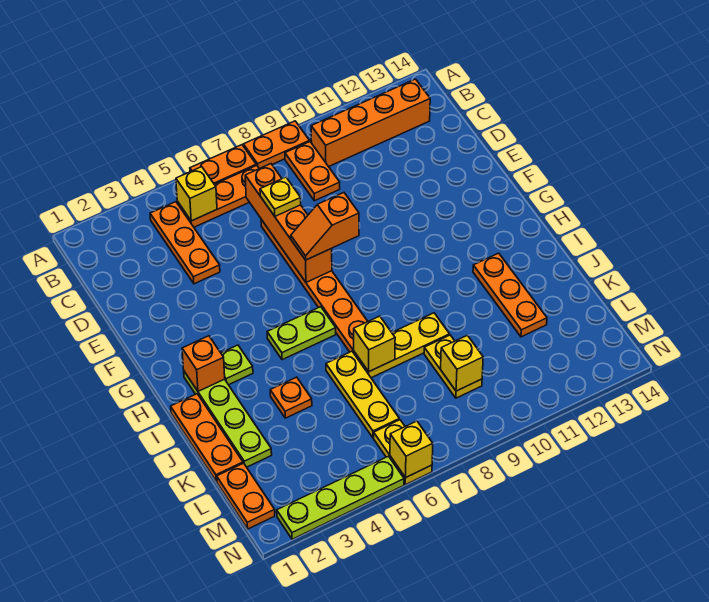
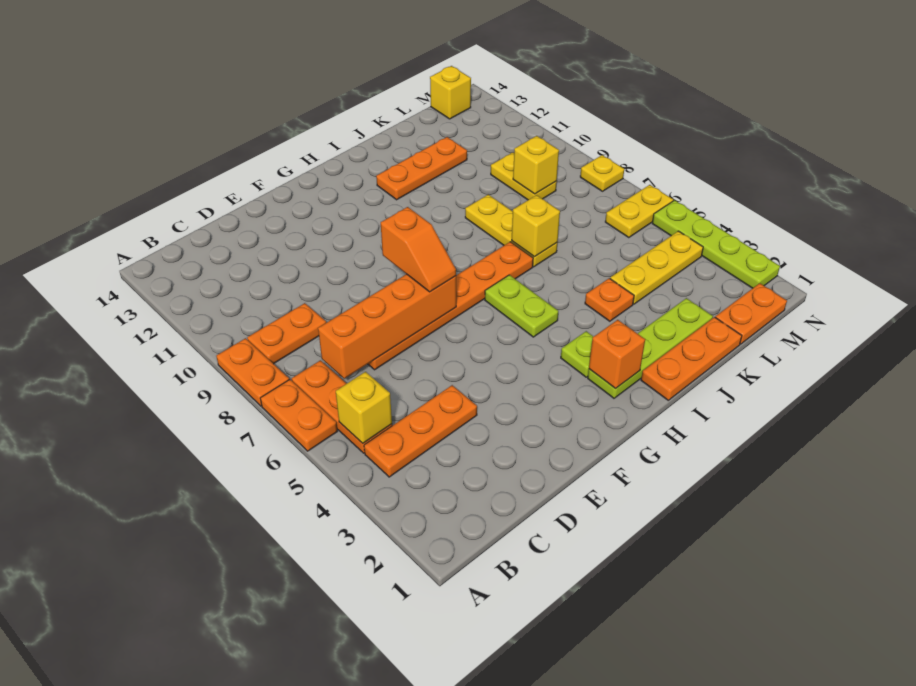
orange brick B10:B13 level 1 -> none
yellow plate D7 level 3 -> yellow plate N8 level 1
yellow plate J6:L6 level 1 -> yellow plate K4:M4 level 1
yellow plate K9:L9 level 1 -> yellow plate L9:L10 level 1
yellow brick N6 level 2 -> yellow brick M14 level 1

